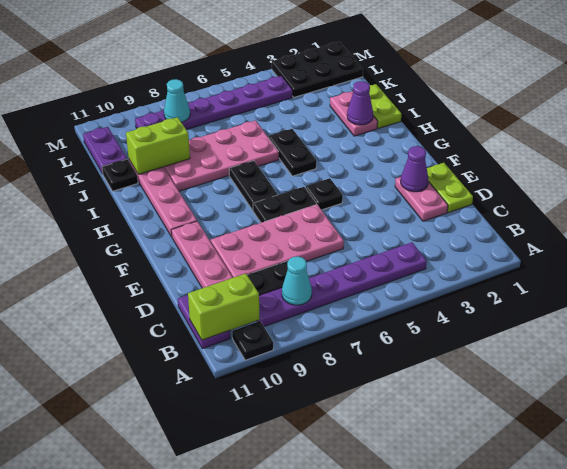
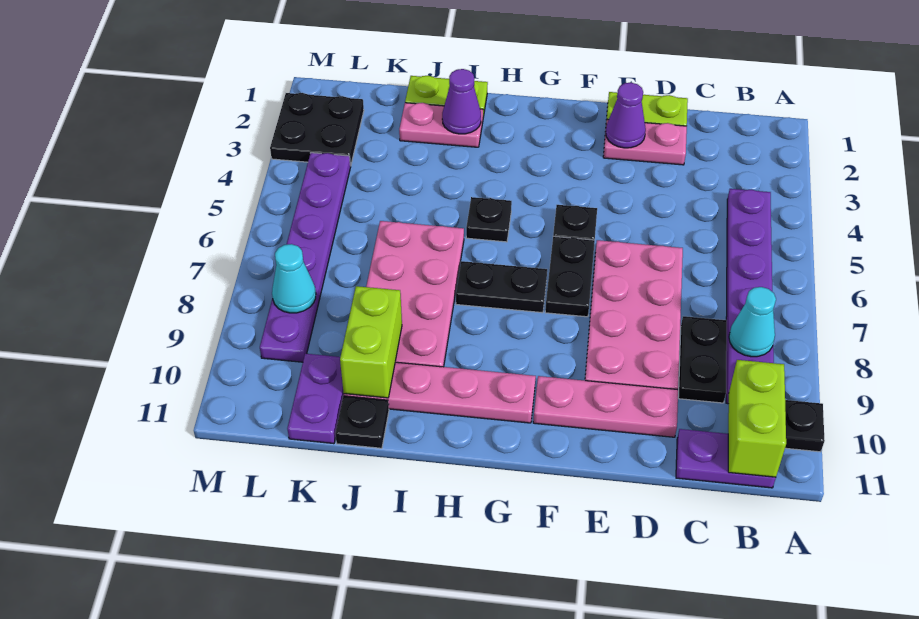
black plate H5:I5 level 1 -> black plate H5 level 1
purple plate K11:L11 level 1 -> purple plate K10:K11 level 1
black plate L1:M3 level 1 -> black plate L2:M3 level 1

